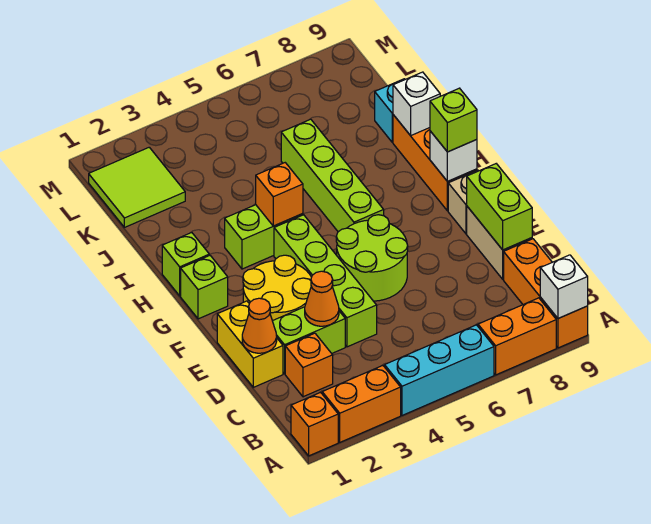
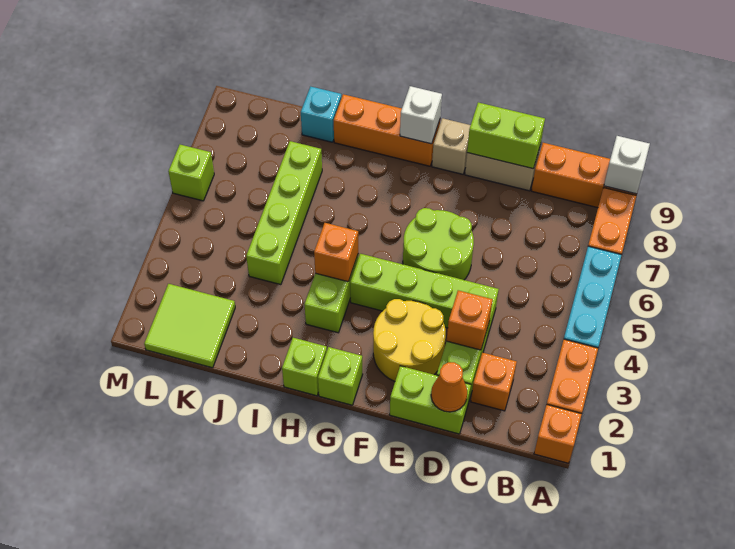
yellow brick D1:E1 level 1 -> lime brick D1:E1 level 1
orange cone D3 level 2 -> orange brick D3 level 2
lime brick G6:J6 level 1 -> lime brick J4:J7 level 1
lime brick G9 level 3 -> lime brick M6 level 1
white brick I9 level 2 -> none

